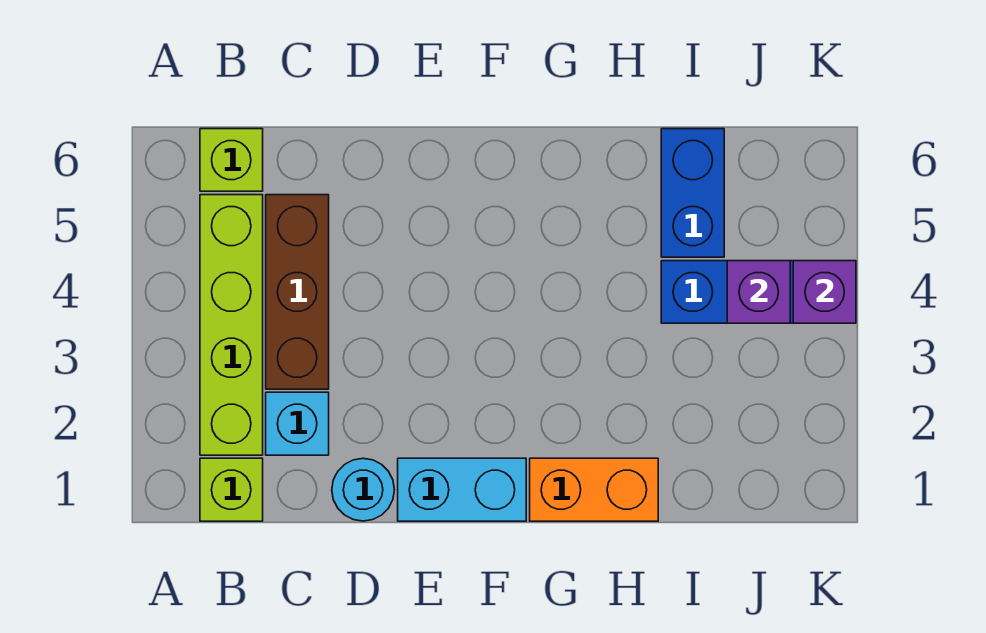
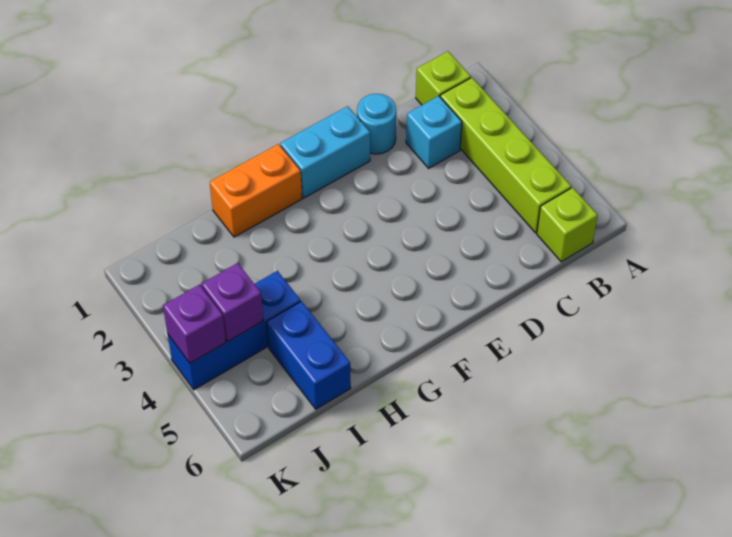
brown brick C3:C5 level 1 -> none

